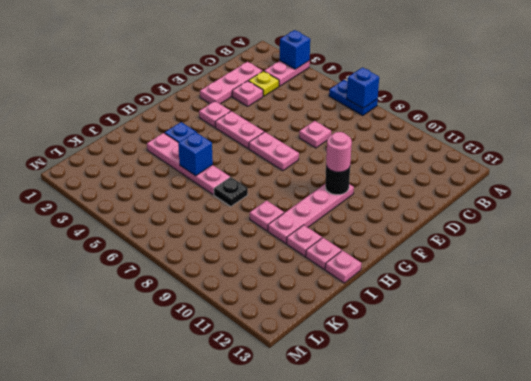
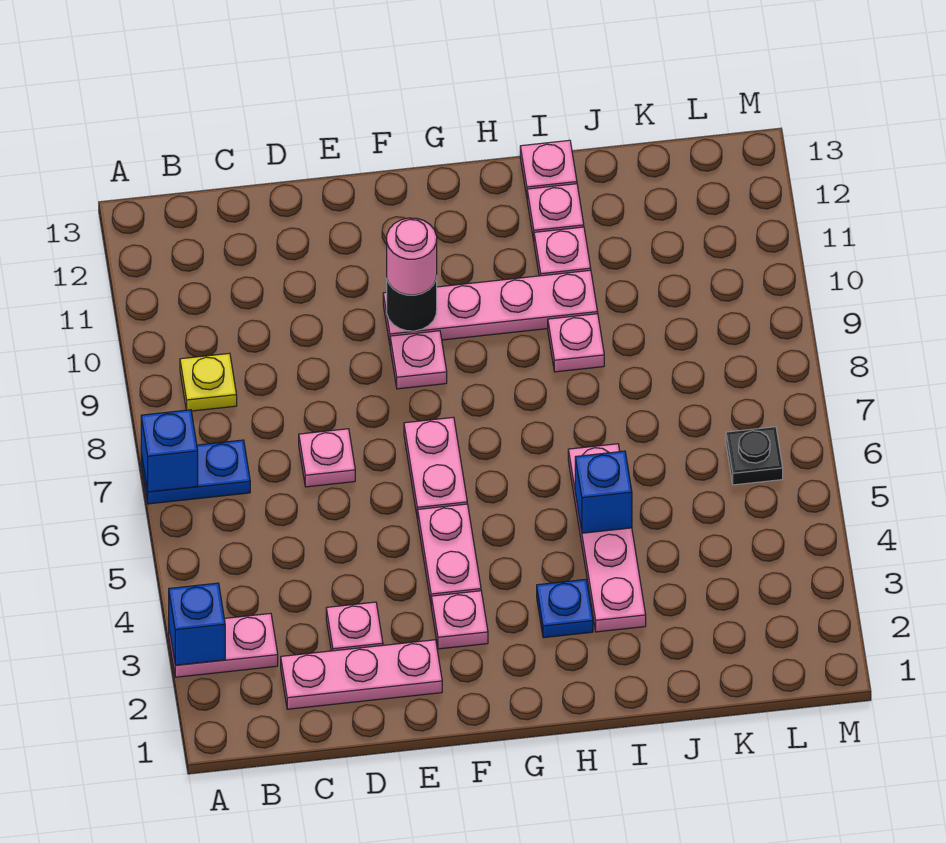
blue plate A6:A7 level 1 -> blue plate A7:B7 level 1
yellow plate C3 level 1 -> yellow plate B9 level 1
none -> pink plate F9 level 1
black plate I7 level 1 -> black plate L6 level 1

